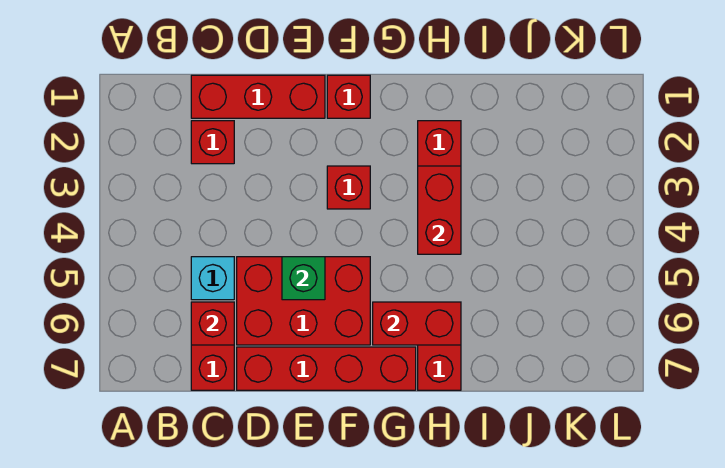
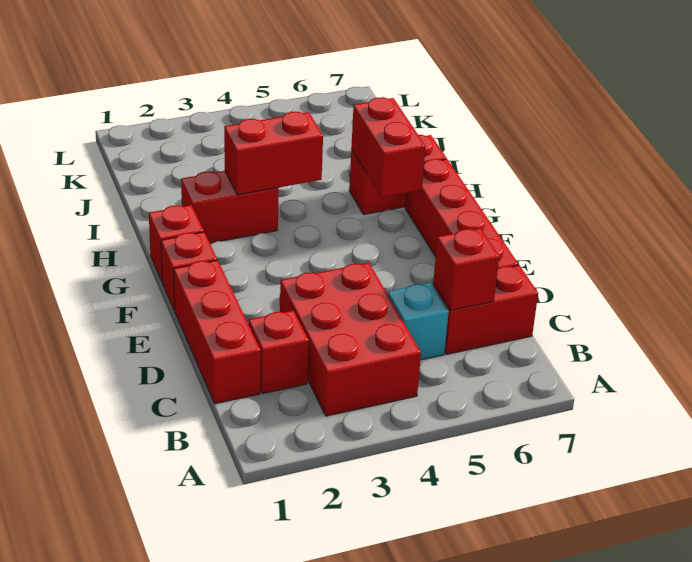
red brick D5:F6 level 1 -> red brick B3:D4 level 1
green brick E5 level 2 -> none
red brick F3 level 1 -> red brick G1 level 1

